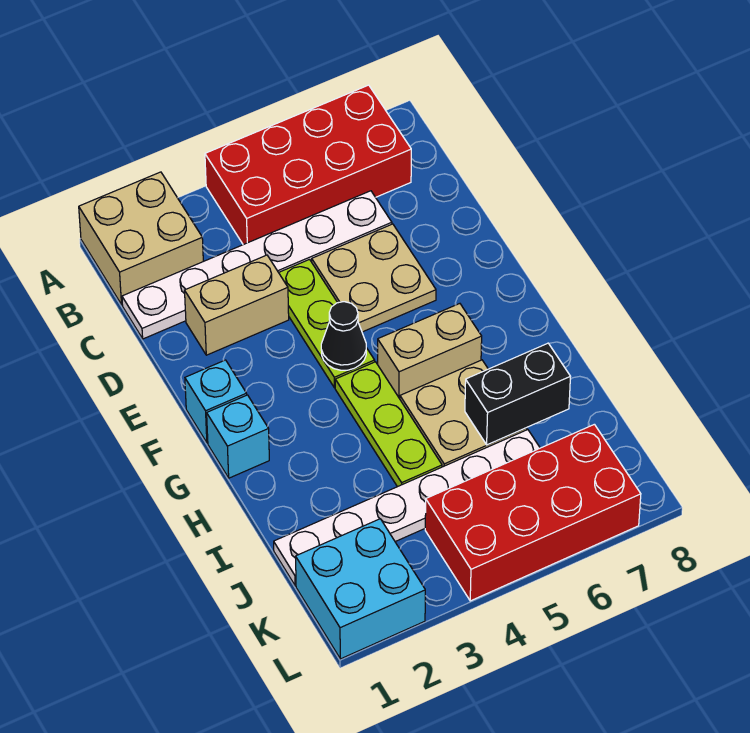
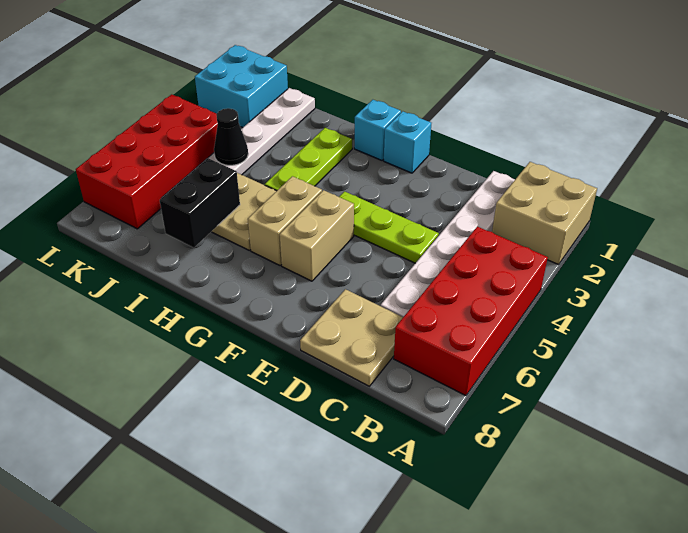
tan brick D2:D3 level 1 -> tan brick F5:F6 level 1
tan plate D5:E6 level 1 -> tan plate C7:D8 level 1
black cone F4 level 2 -> black cone J4 level 2
lime plate G4:I4 level 1 -> lime plate H2:H4 level 1

